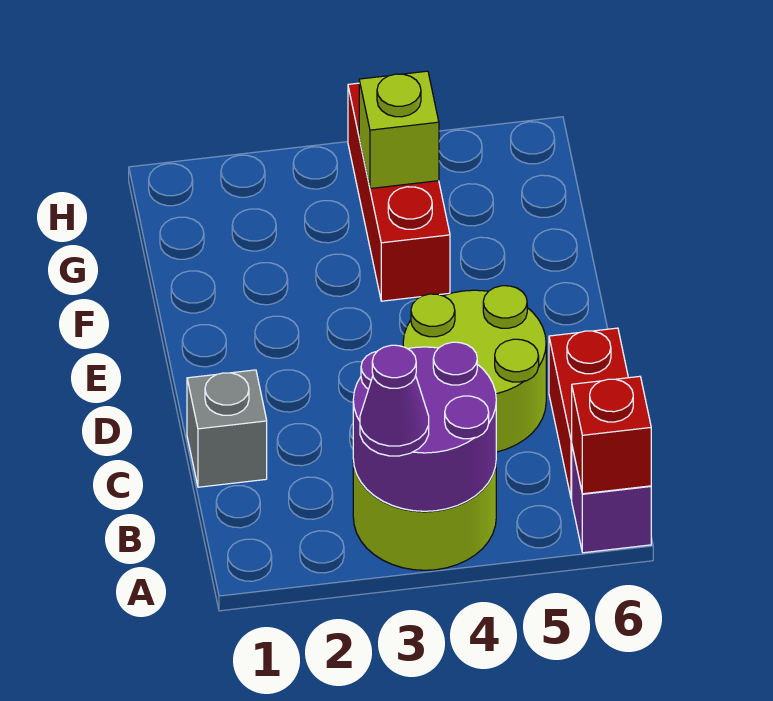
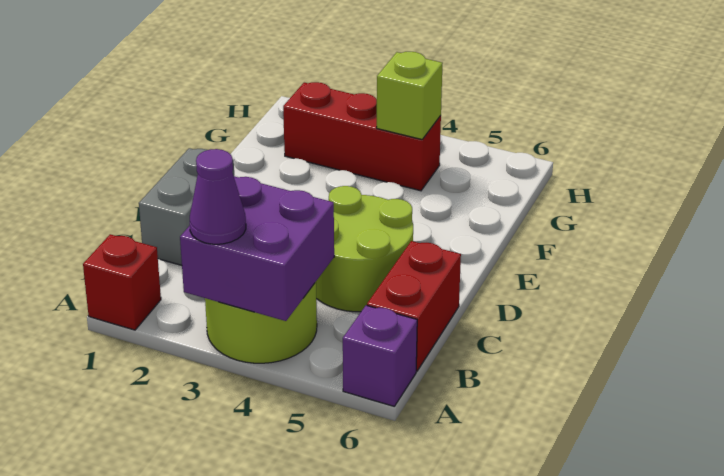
purple round brick A3:B4 level 2 -> purple brick A3:B4 level 2
red brick A6 level 2 -> red brick A1 level 1
grey brick C1 level 1 -> grey brick C1:D1 level 1
red brick F4:H4 level 1 -> red brick G2:G4 level 1

